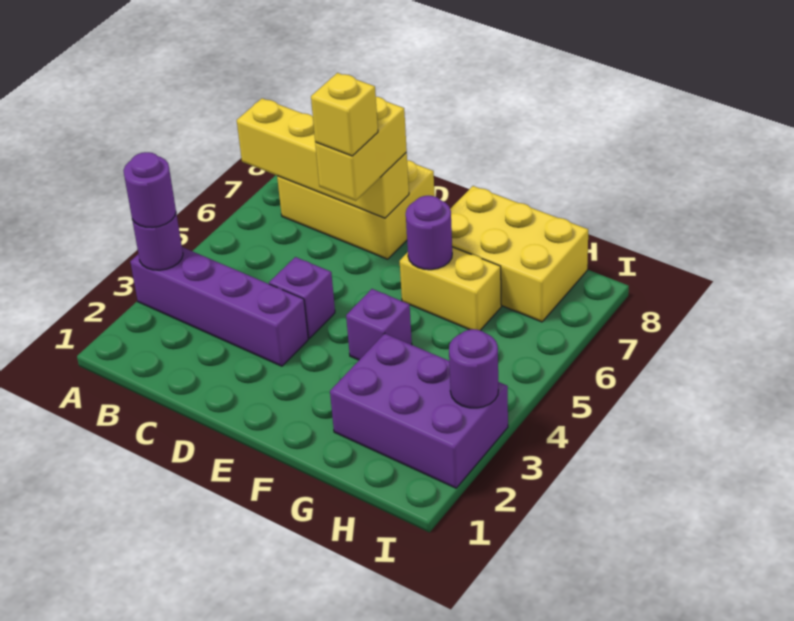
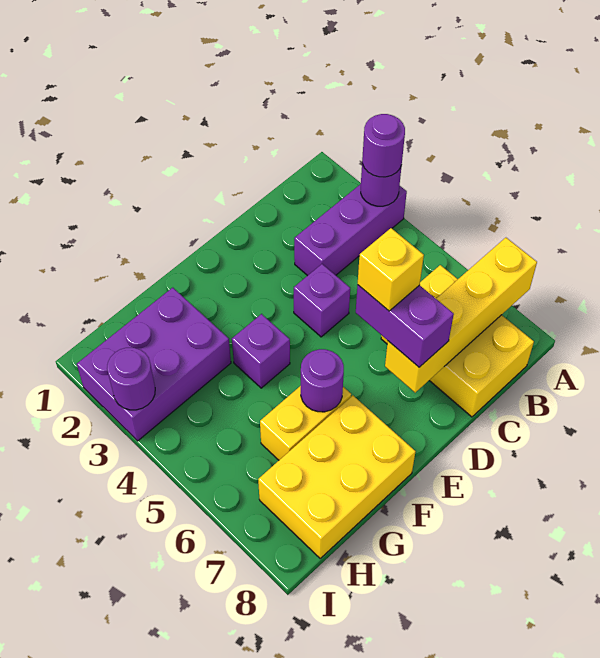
purple brick A3:D3 level 1 -> purple brick A3:C3 level 1
yellow brick B7:D8 level 1 -> yellow brick B6:C8 level 1
yellow brick D6:D7 level 3 -> purple brick D6:D7 level 3

